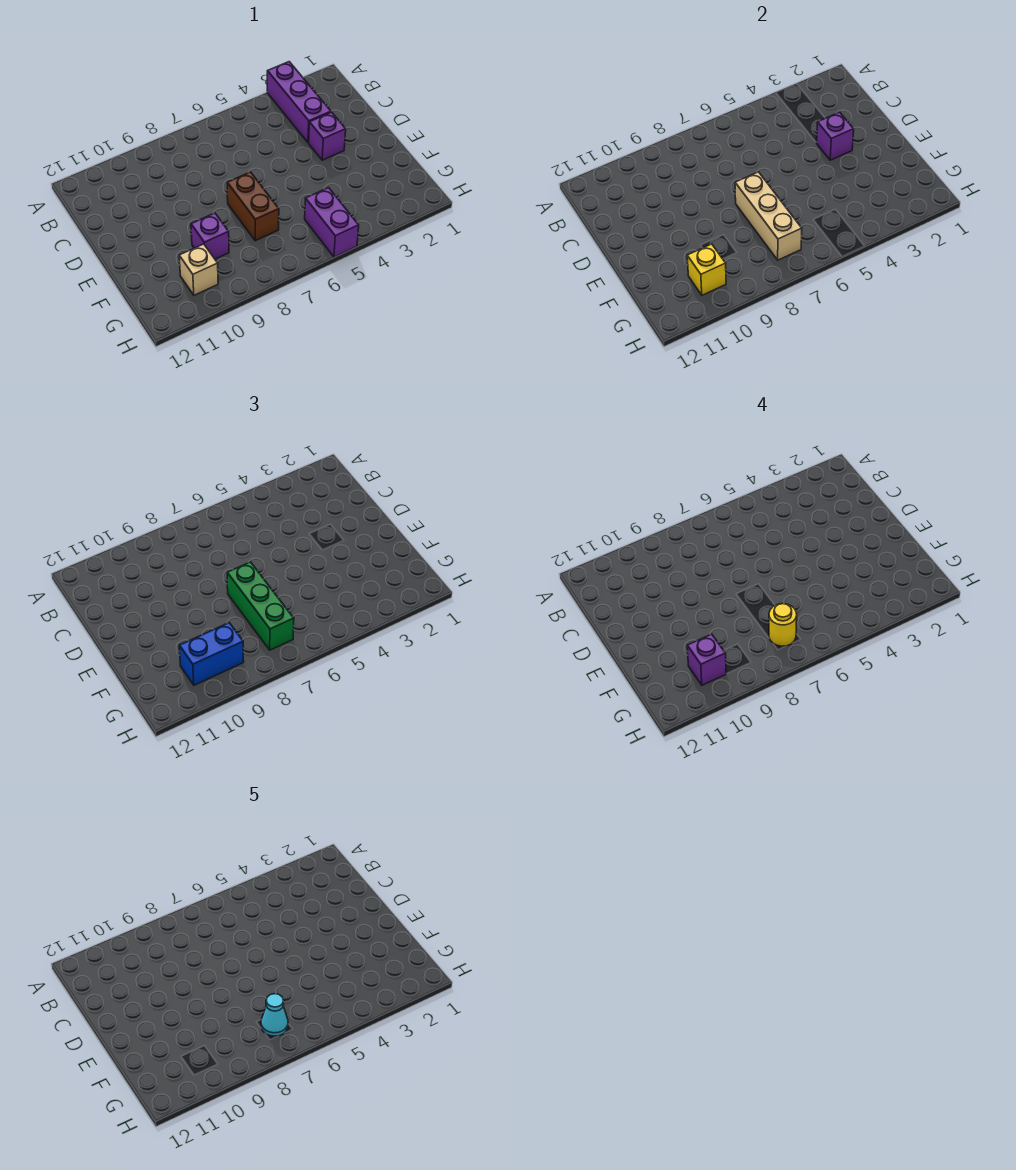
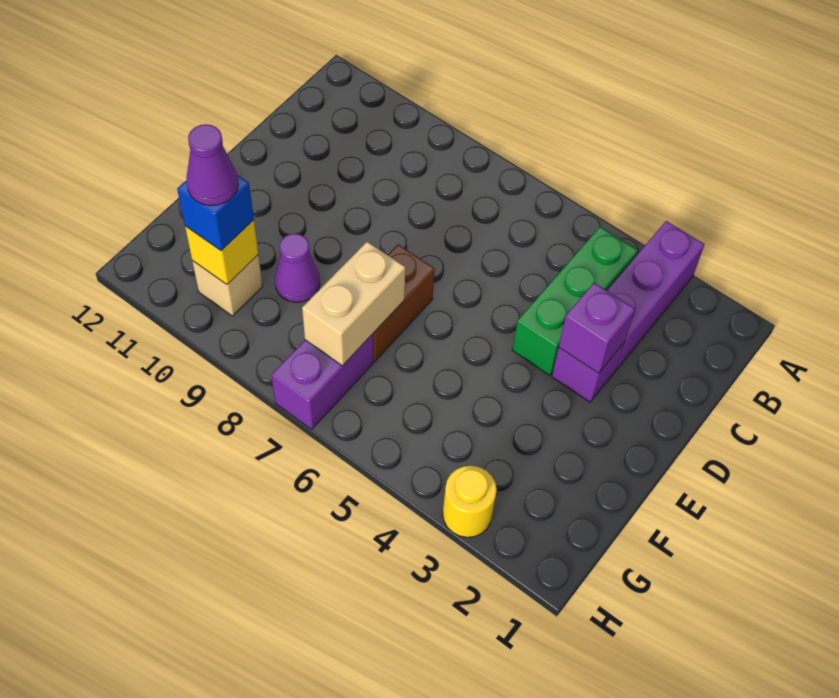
tan brick E7:G7 level 2 -> tan brick F7:G7 level 2
green brick E7:G7 level 3 -> green brick B4:D4 level 1
purple brick F9 level 1 -> purple cone F9 level 1
purple brick G5:H5 level 1 -> purple brick G7:H7 level 1
yellow round brick G7 level 4 -> yellow round brick H3 level 1
cyan cone G7 level 5 -> none
blue brick G9:G10 level 3 -> blue brick G10 level 3
purple brick G10 level 4 -> purple cone G10 level 4

